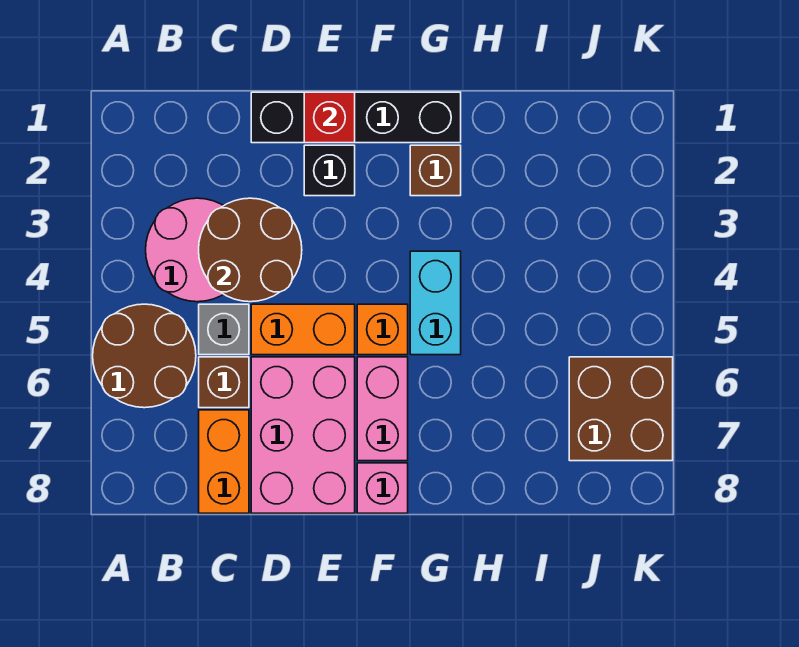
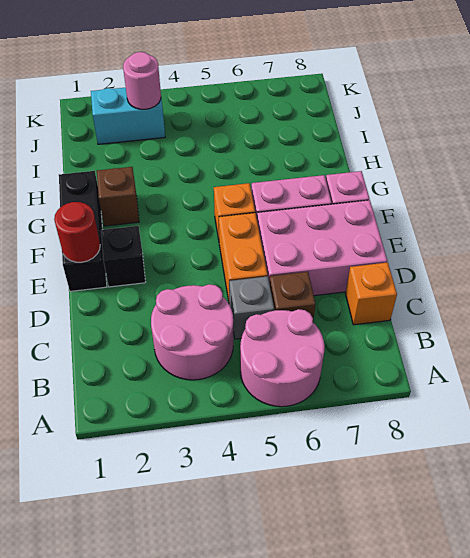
brown round brick A5:B6 level 1 -> pink round brick A5:B6 level 1
brown round brick C3:D4 level 2 -> none
orange brick C7:C8 level 1 -> orange brick C8 level 1
black brick D1:G1 level 1 -> black brick E1:G1 level 1
red brick E1 level 2 -> red round brick E1 level 2
cyan brick G4:G5 level 1 -> cyan brick J2:J3 level 1
none -> pink round brick J3 level 2
brown brick J6:K7 level 1 -> none

